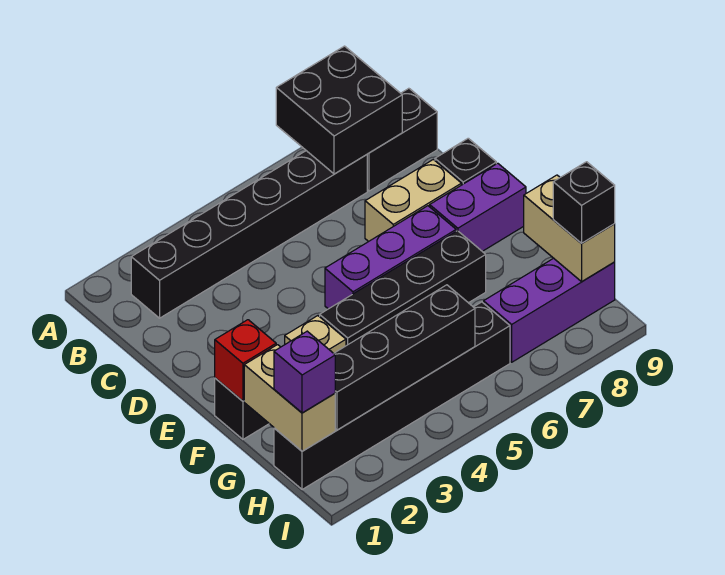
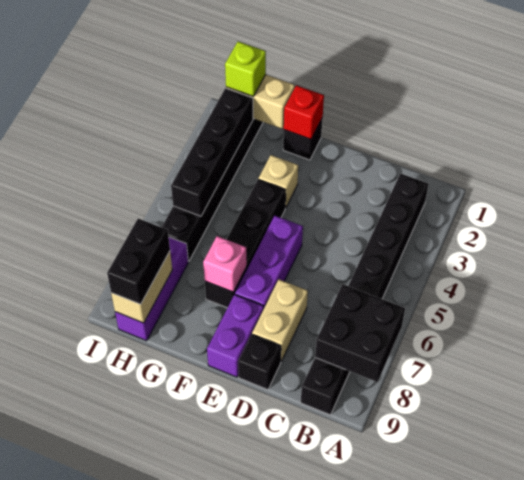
none -> pink brick F7 level 2
tan brick G9:H9 level 2 -> tan brick H8:H9 level 2
purple brick H1 level 3 -> lime brick H1 level 3
black brick H9 level 3 -> black brick H8:H9 level 3

